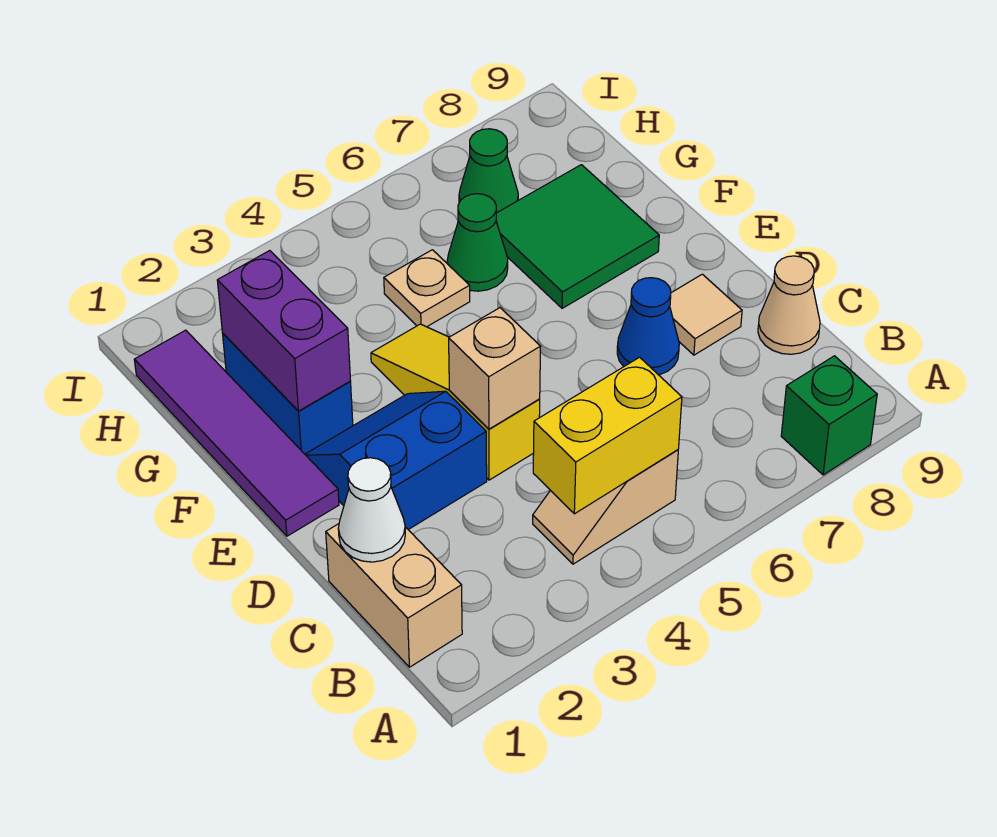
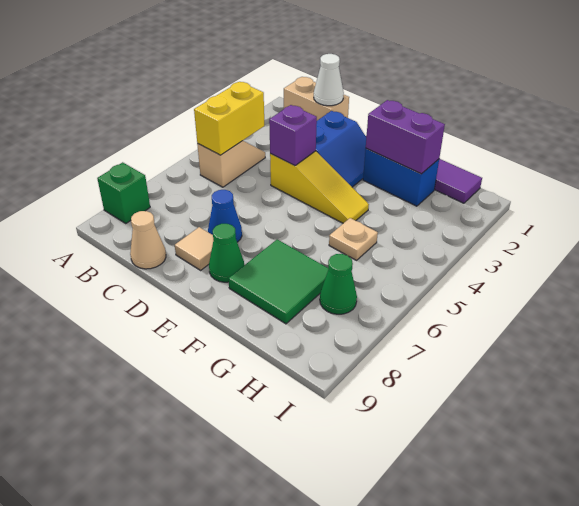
tan brick D4 level 2 -> purple brick D4 level 2
green cone G6 level 1 -> green cone E8 level 1

